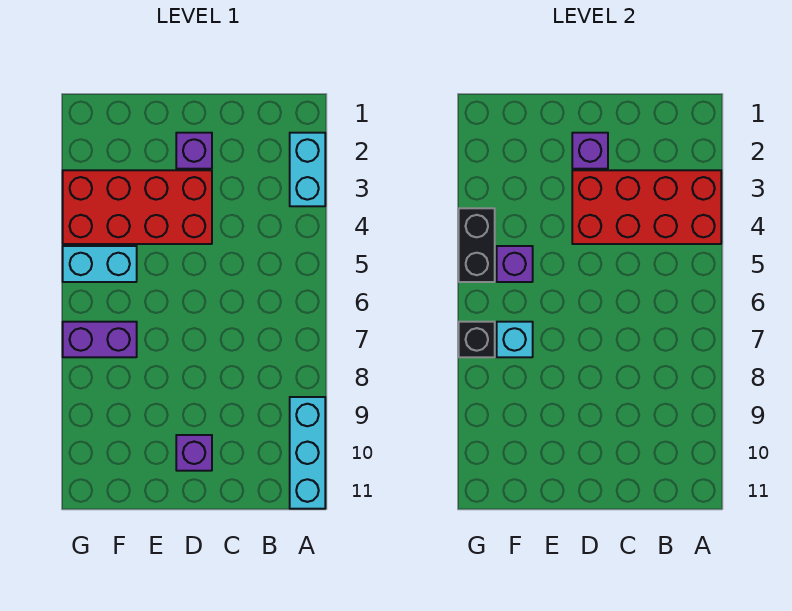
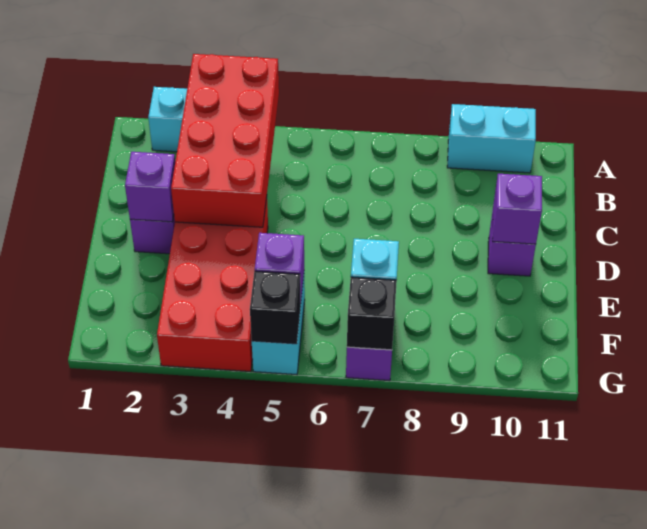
cyan brick A9:A11 level 1 -> cyan brick A9:A10 level 1
none -> purple brick D10 level 2
black brick G4:G5 level 2 -> black brick G5 level 2

